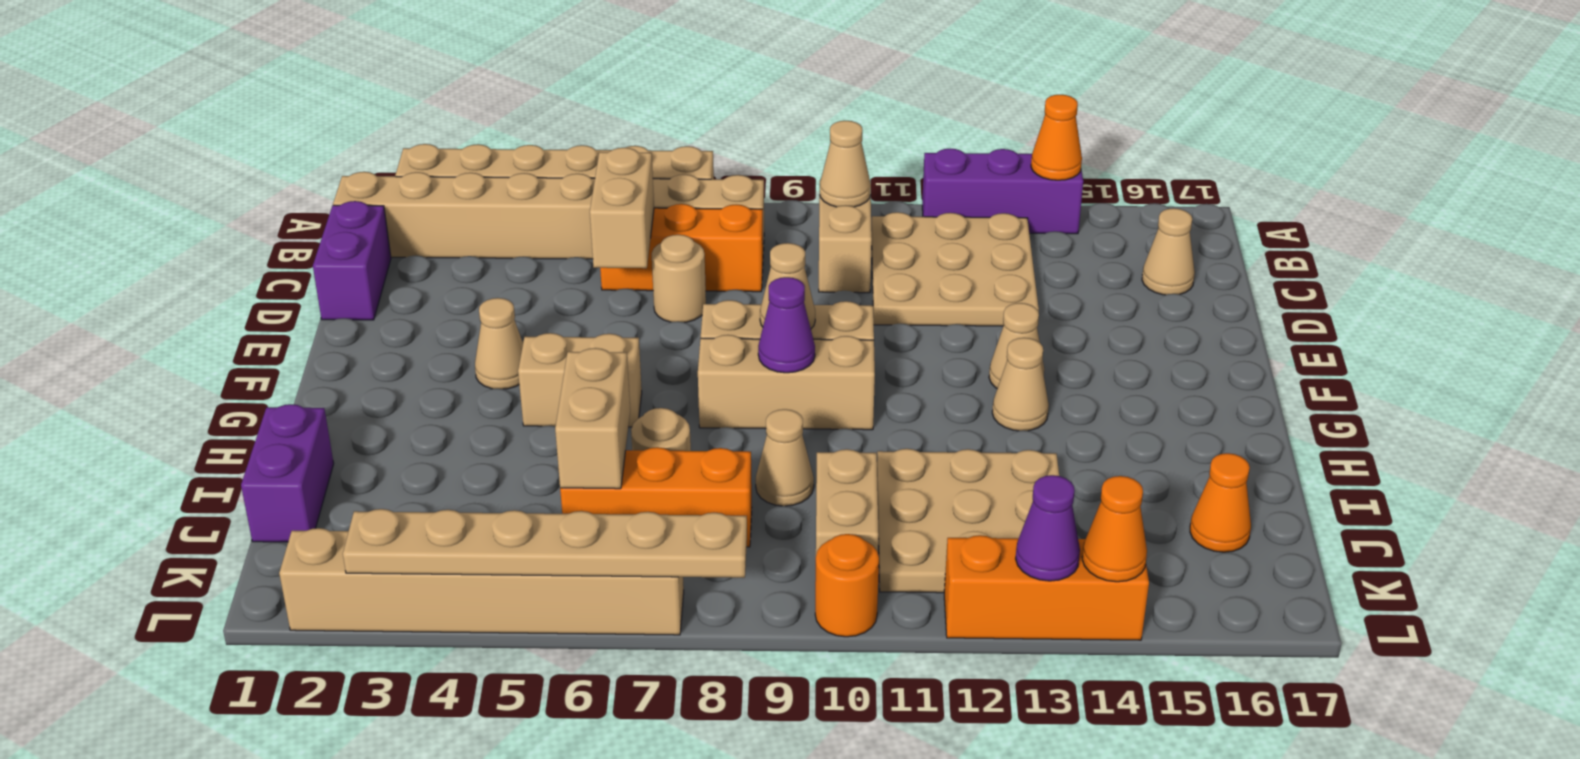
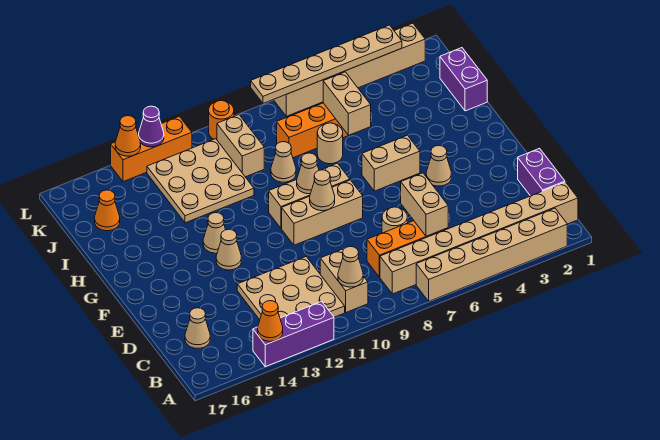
purple cone G9 level 2 -> tan cone G9 level 2

